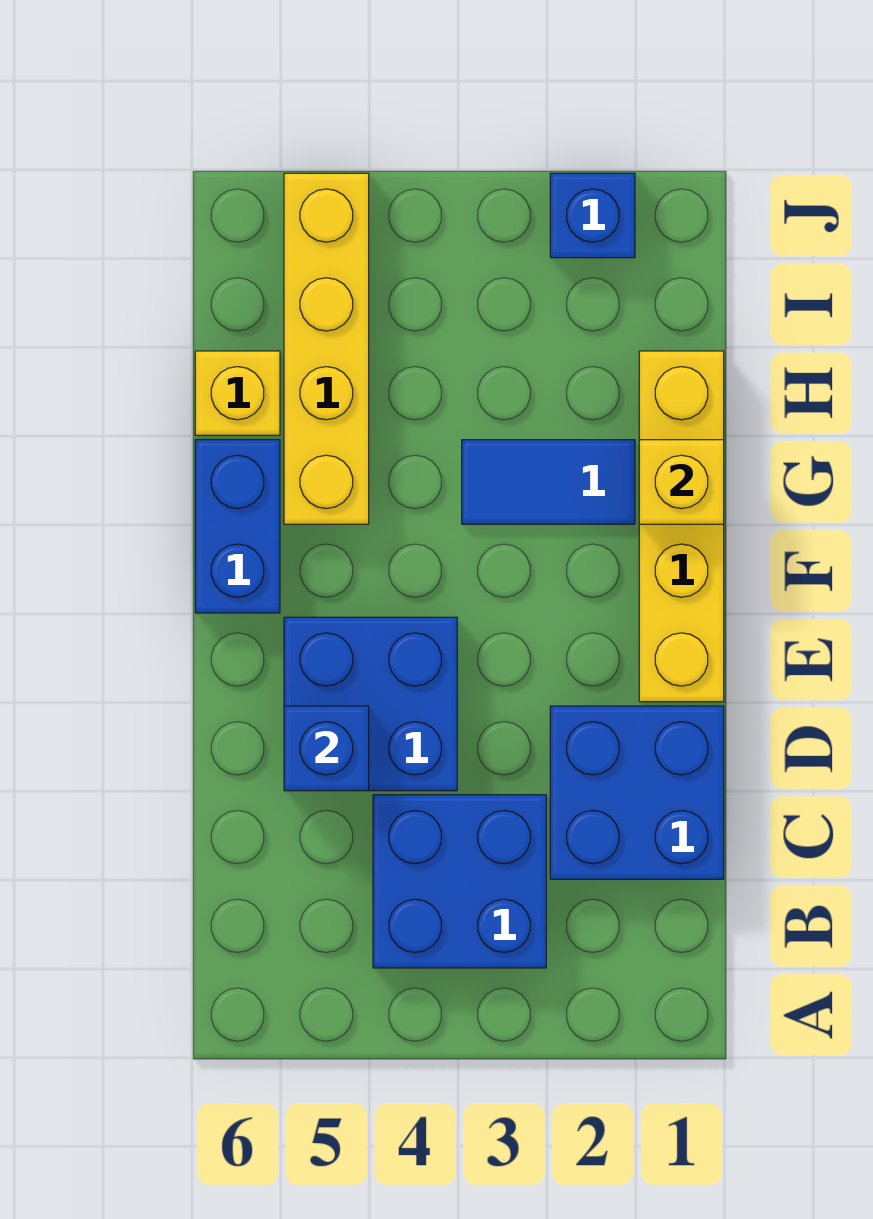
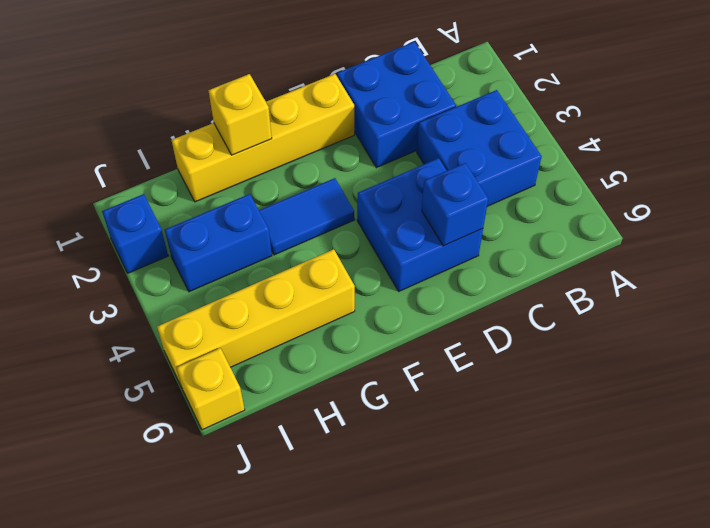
blue brick F6:G6 level 1 -> blue brick H3:I3 level 1
blue tile G2:G3 level 1 -> blue tile F3:G3 level 1
yellow brick H6 level 1 -> yellow brick J6 level 1

